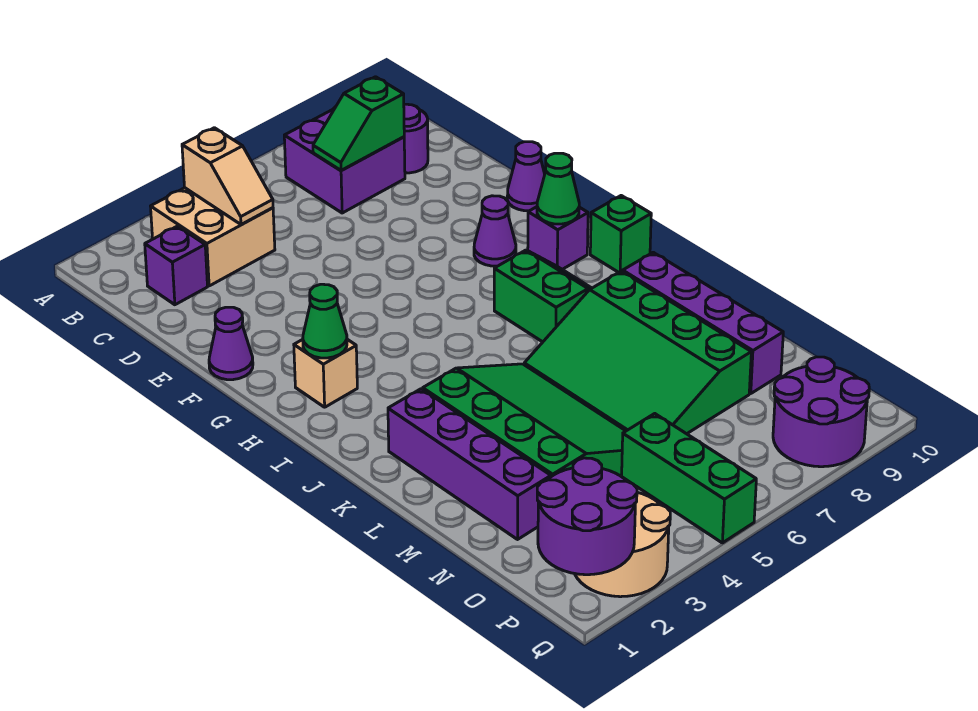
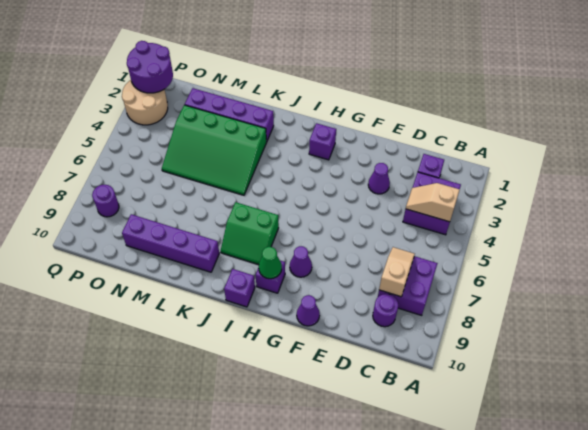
tan brick B3:C4 level 1 -> purple brick B3:C4 level 1
green slope C7:C8 level 2 top 8 -> tan slope C7:C8 level 2 top 8
purple cone F1 level 1 -> purple cone E3 level 1
tan brick H2 level 1 -> purple brick H2 level 1
green cone H2 level 2 -> none
green brick I10 level 1 -> purple brick I10 level 1
green slope K6:N8 level 1 top 8 -> none
green brick O5:Q5 level 1 -> none
purple round brick P8:Q9 level 1 -> purple round brick P8 level 1

